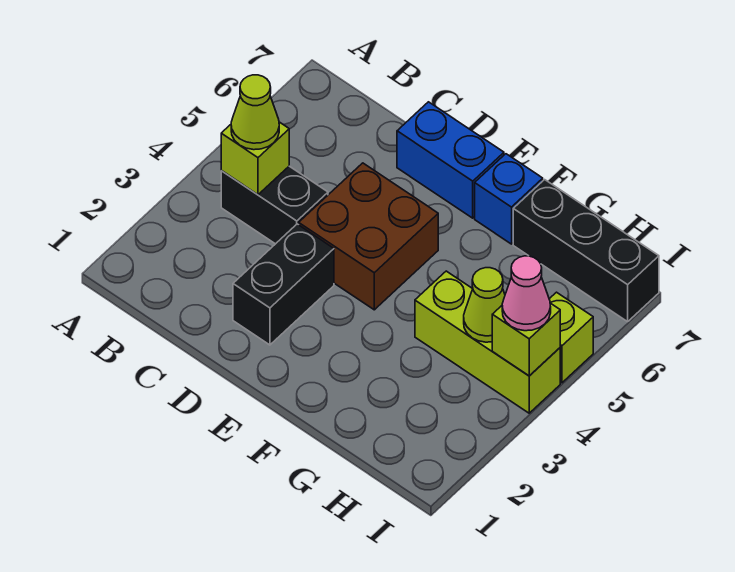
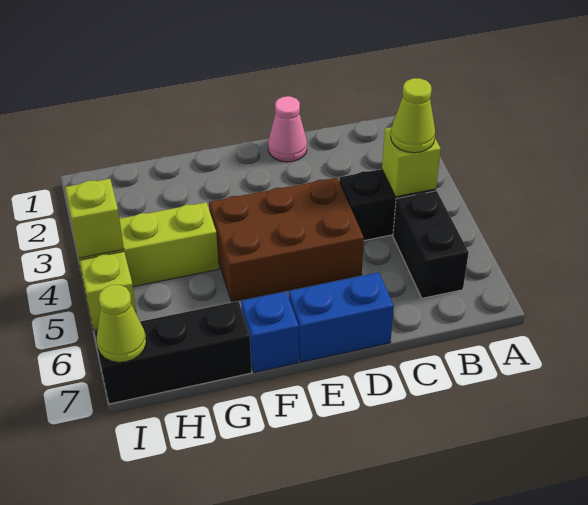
black brick D2:D3 level 1 -> black brick B5:B6 level 1
brown brick D4:E5 level 1 -> brown brick D4:F5 level 1
lime cone H4 level 2 -> lime cone I7 level 2
pink cone I4 level 3 -> pink cone D1 level 1

